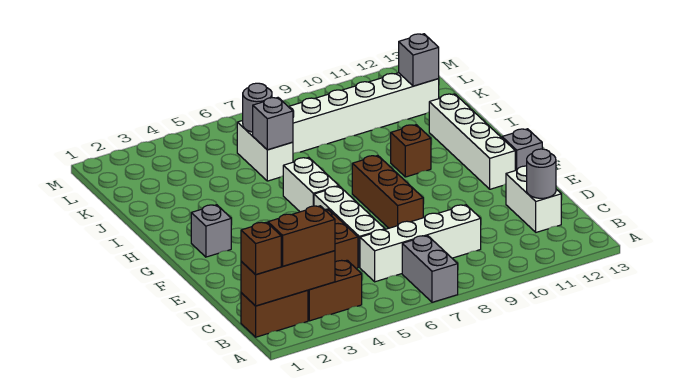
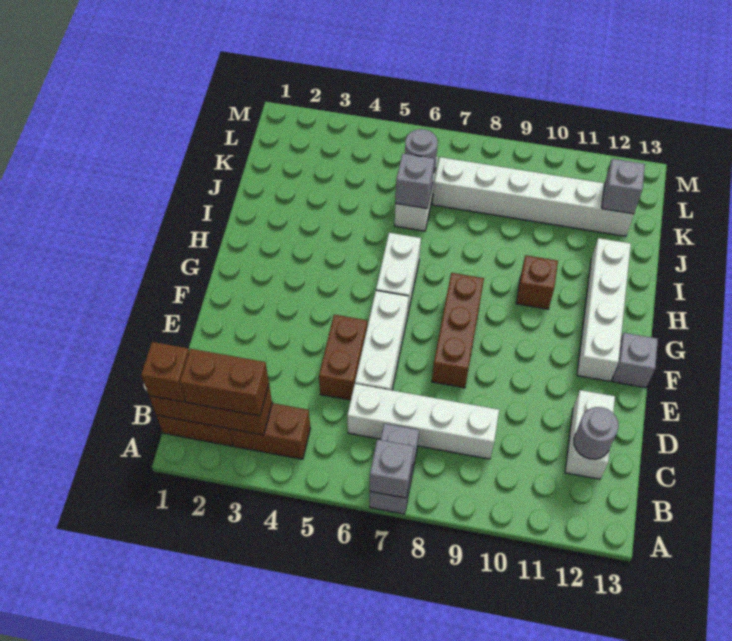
grey brick G2 level 1 -> grey brick A7 level 2

